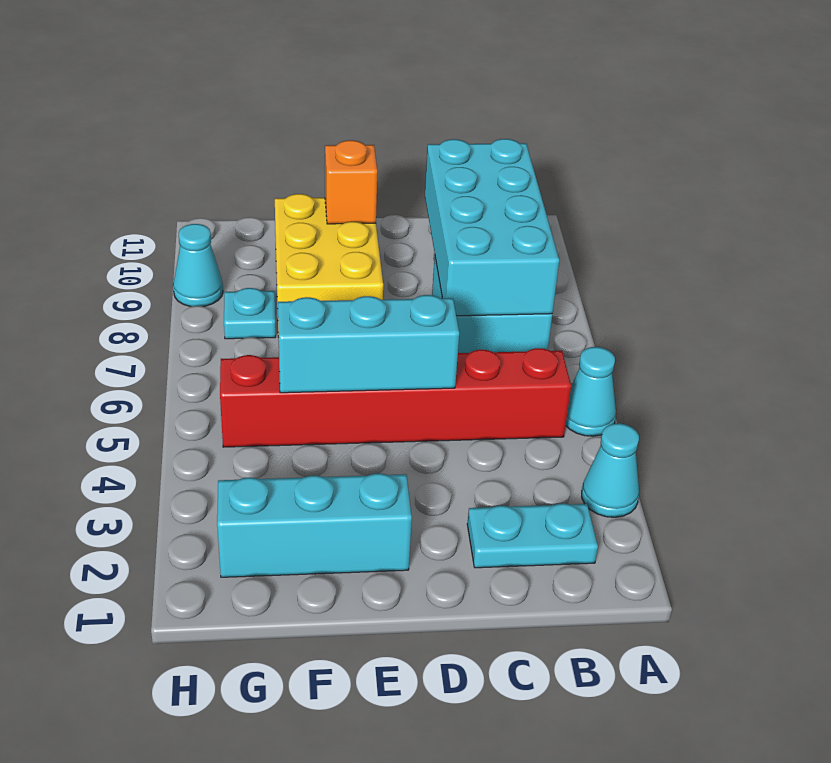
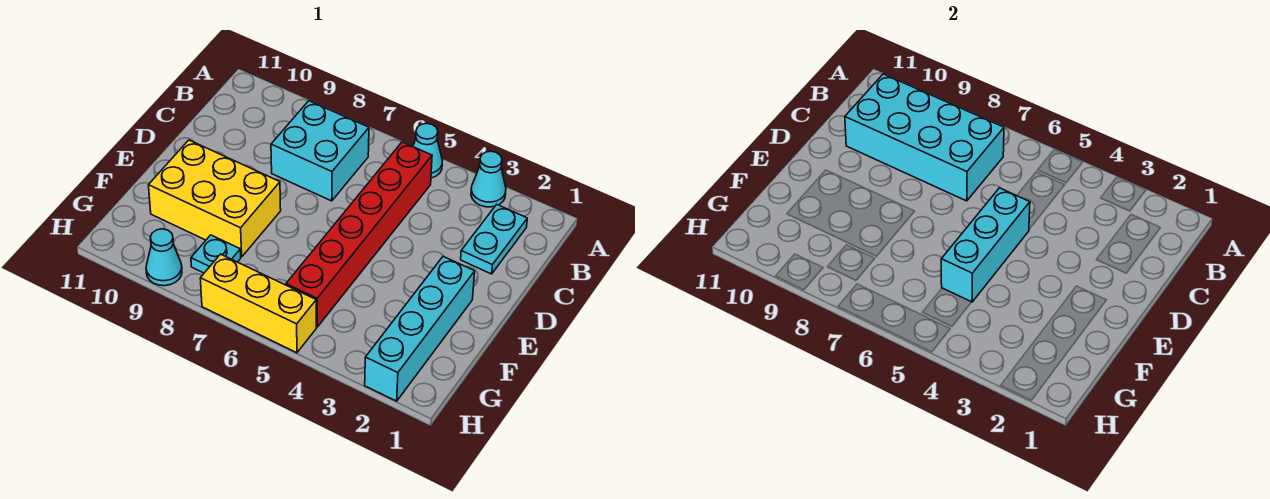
cyan brick E2:G2 level 1 -> cyan brick E2:H2 level 1
orange brick E10 level 2 -> none
none -> yellow brick H5:H7 level 1

